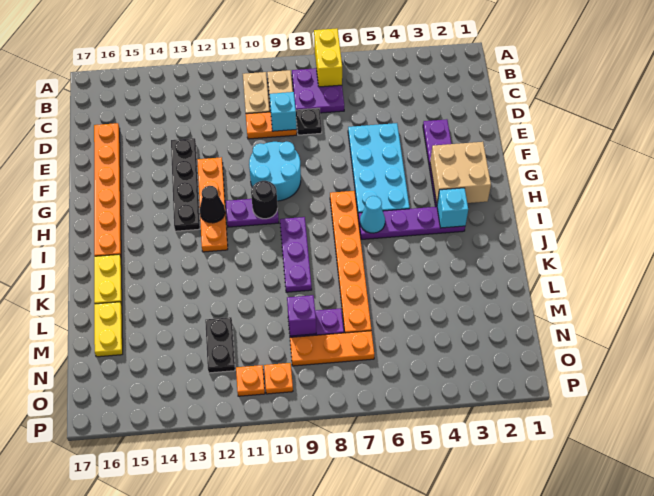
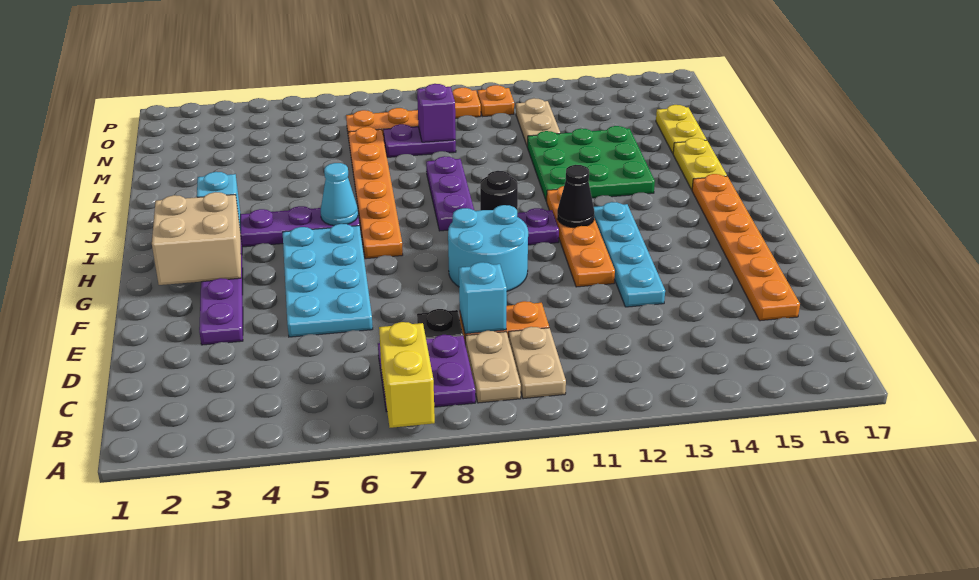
black plate E13:H13 level 1 -> cyan plate E13:H13 level 1
none -> green plate J12:L14 level 1
black plate M12:N12 level 1 -> tan plate M12:N12 level 1

